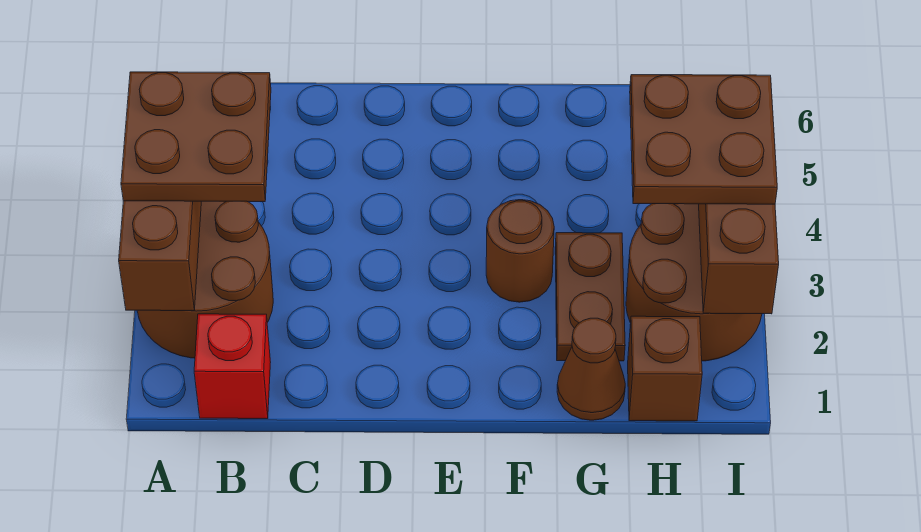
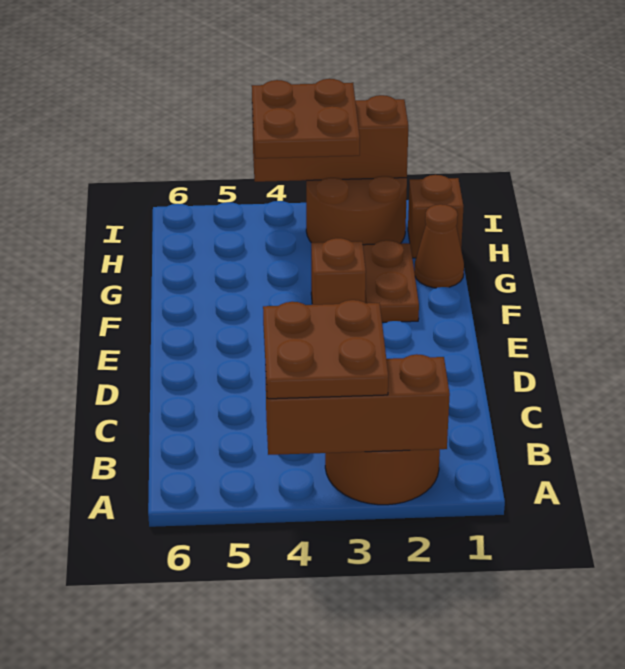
red brick B1 level 1 -> none
brown round brick F3 level 1 -> brown brick F3 level 1
brown plate G2:G3 level 1 -> brown plate F2:G2 level 1

